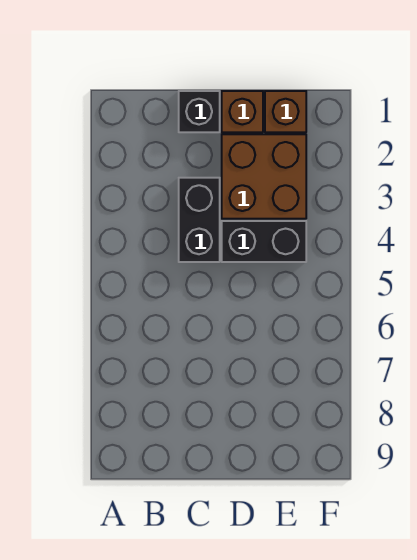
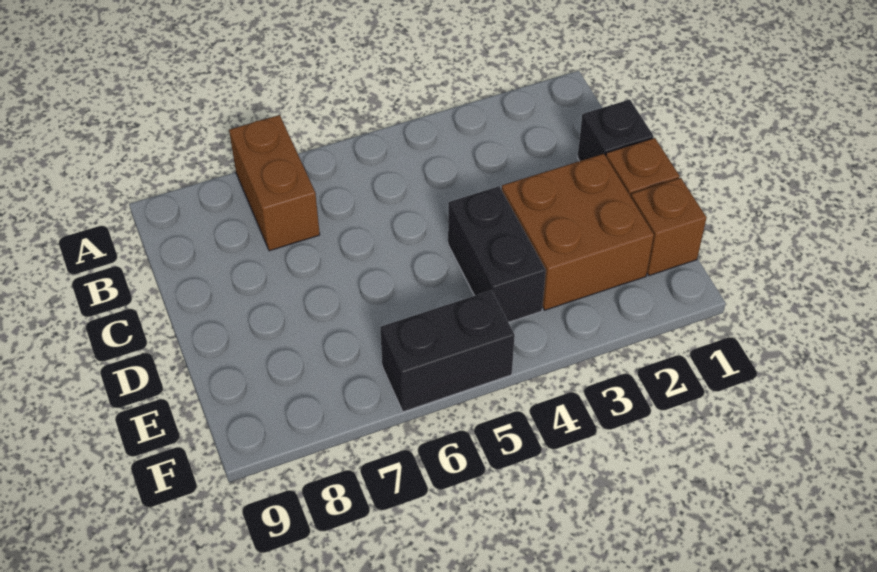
none -> brown brick A7:B7 level 1
black brick C3:C4 level 1 -> black brick F5:F6 level 1

